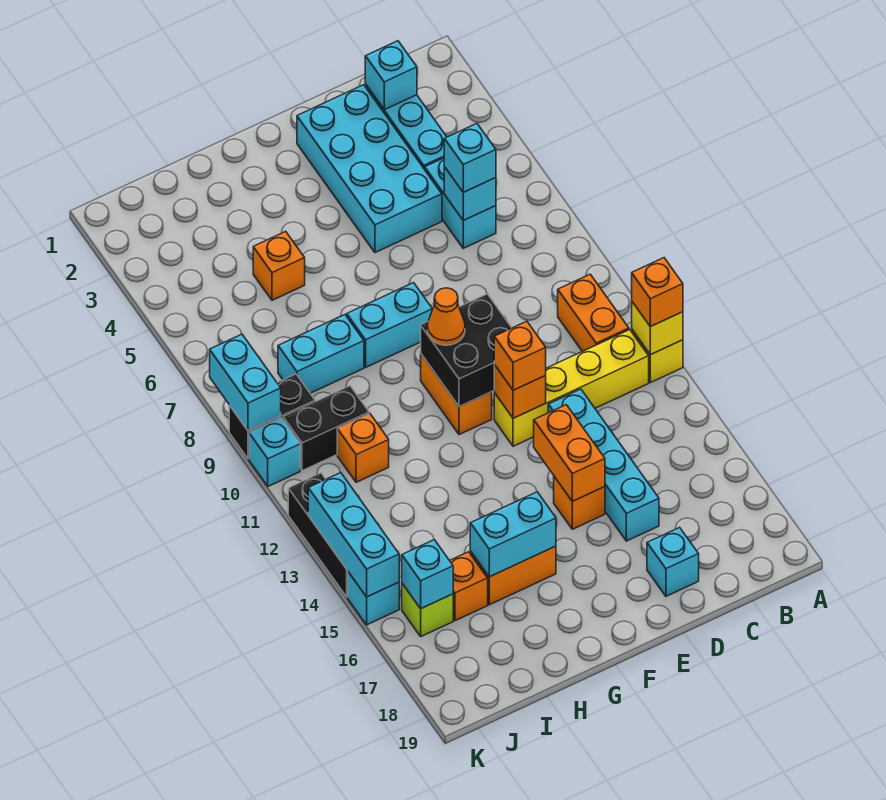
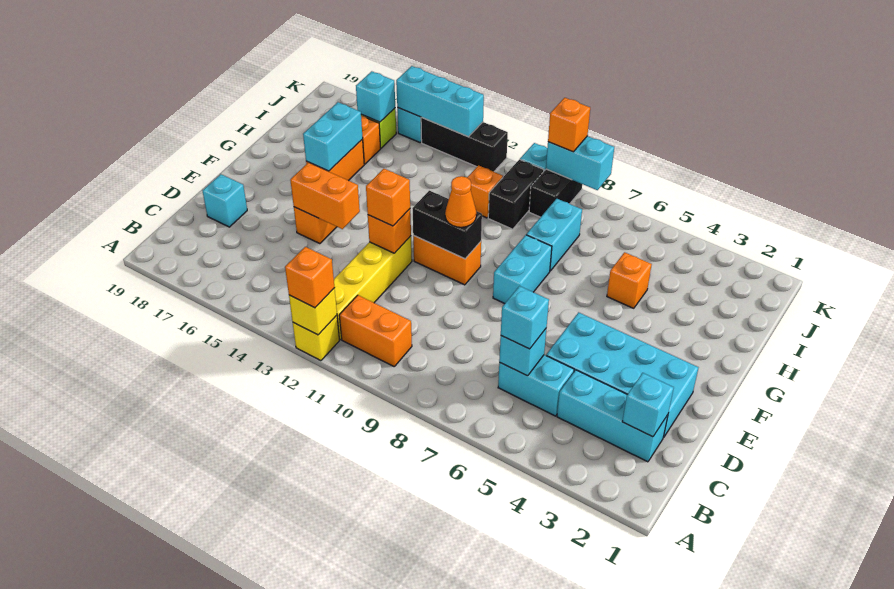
cyan brick D13:D16 level 1 -> none
black brick E10:F11 level 2 -> black brick F10:F11 level 2
none -> orange brick K9 level 3

